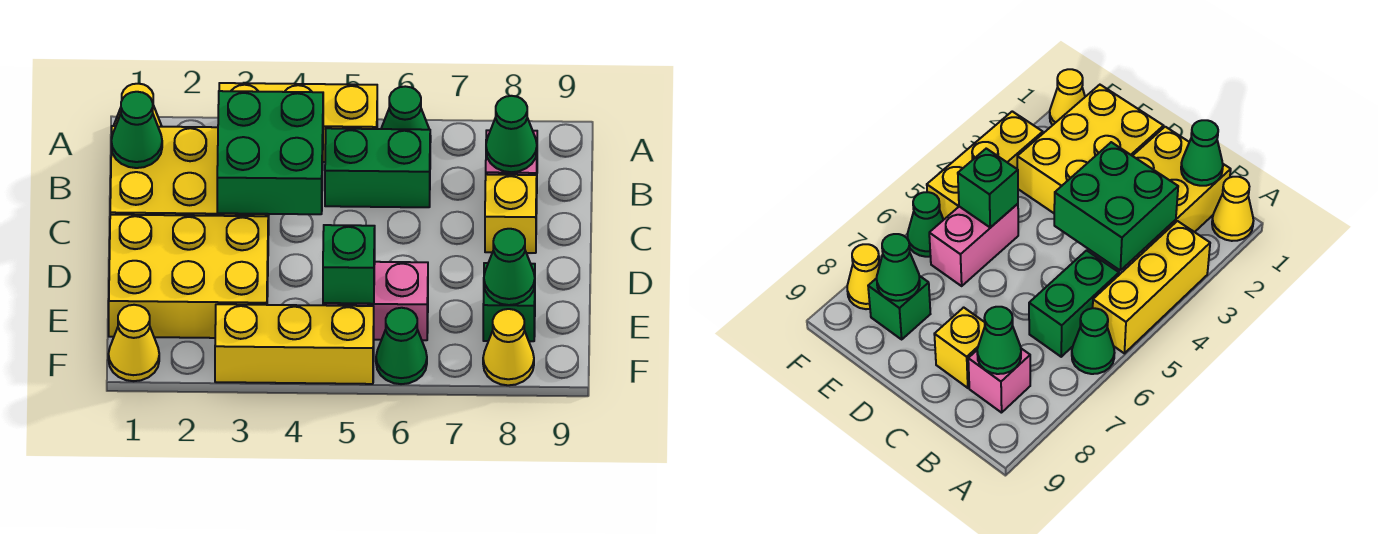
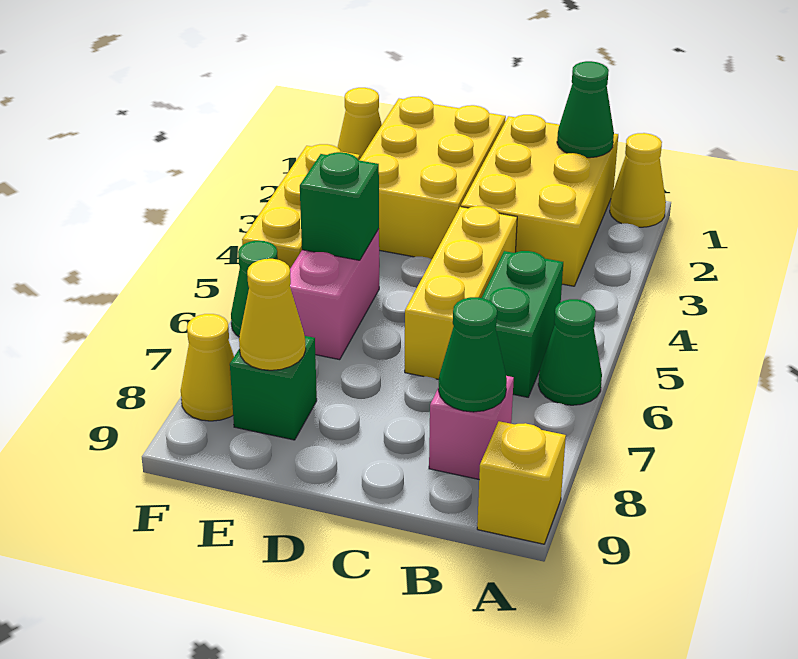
yellow brick A3:A5 level 1 -> yellow brick C4:C6 level 1
green brick B3:C4 level 2 -> none
yellow brick C8 level 1 -> yellow brick A9 level 1
green cone E8 level 2 -> yellow cone E8 level 2

